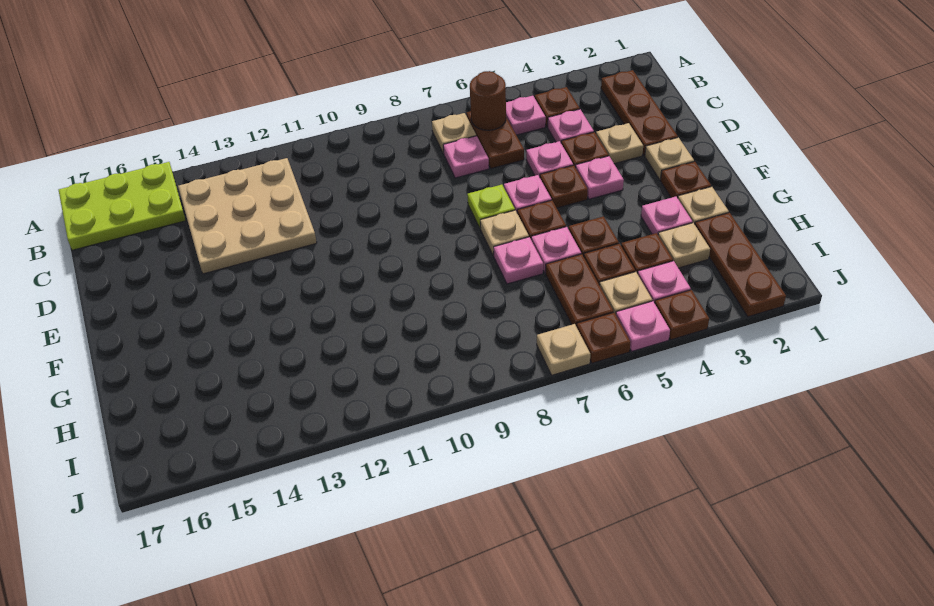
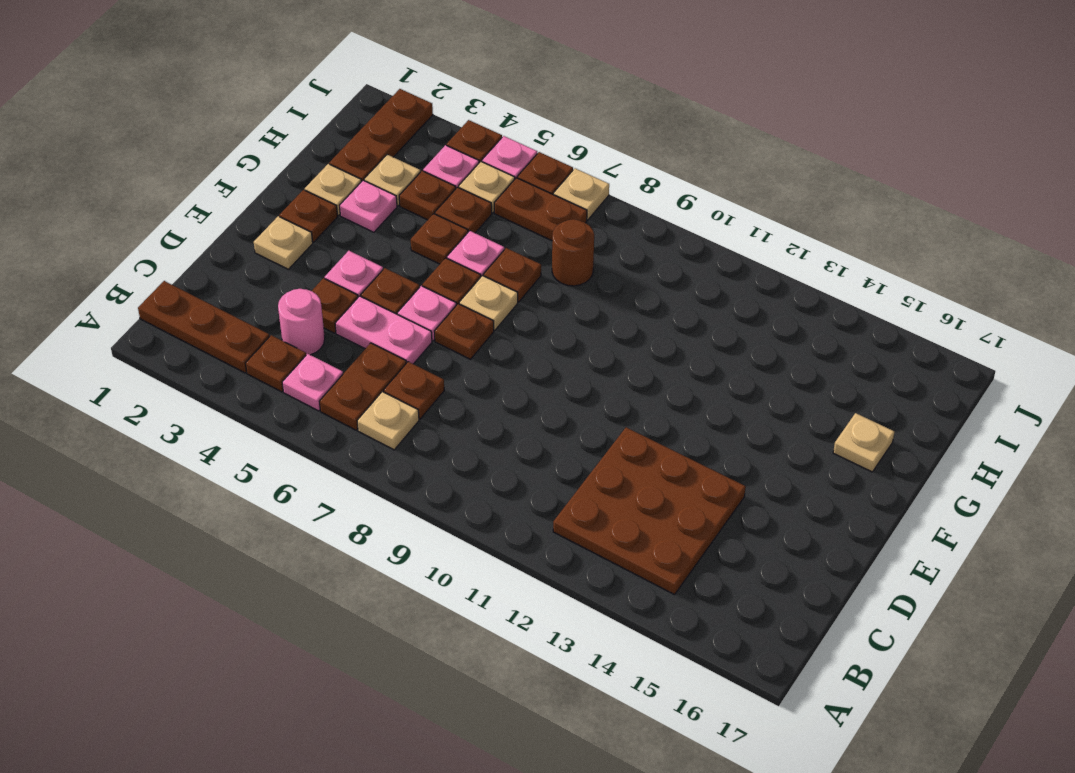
lime plate A15:B17 level 1 -> none
brown plate B2:D2 level 1 -> brown plate B1:B3 level 1
brown round brick B6 level 2 -> brown round brick H8 level 1
tan plate B12:D14 level 1 -> brown plate B12:D14 level 1
pink plate C4 level 1 -> pink round brick C4 level 1
pink plate C7 level 1 -> brown plate C7 level 1
tan plate D3 level 1 -> tan plate G16 level 1
pink plate D5 level 1 -> pink plate D5:D6 level 1
lime plate E7 level 1 -> brown plate E7 level 1
pink plate G7 level 1 -> brown plate G7 level 1
brown plate H6:I6 level 1 -> brown plate I6:I7 level 1

